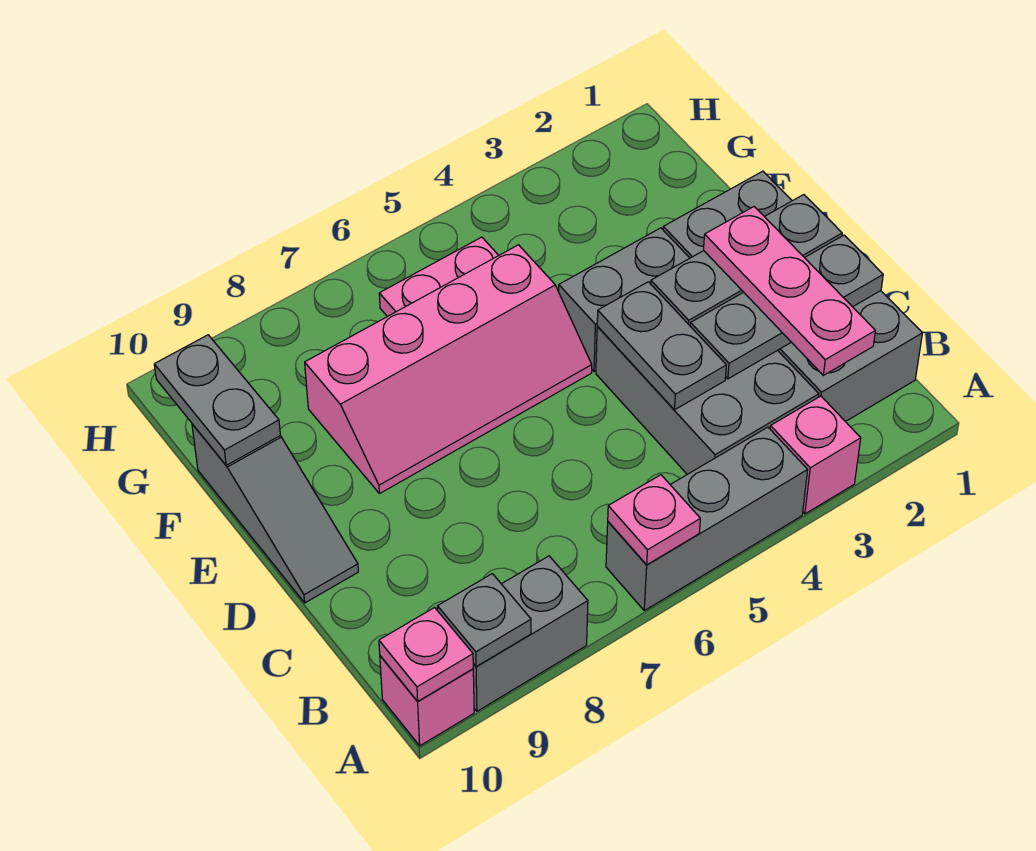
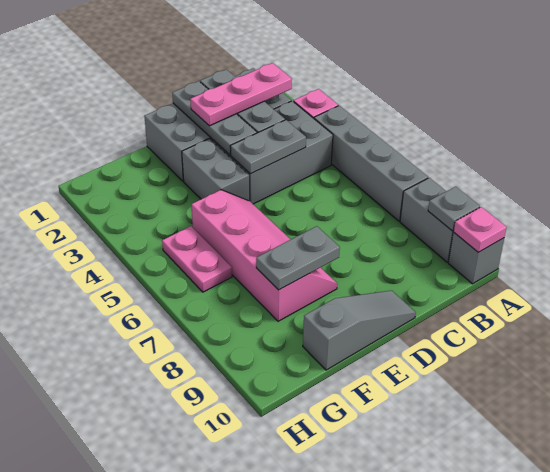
grey brick A4:A6 level 1 -> grey brick A4:A7 level 1
pink plate A6 level 2 -> none
pink brick A10 level 1 -> grey brick A10 level 1
grey plate F10:G10 level 2 -> grey plate E8:F8 level 2

